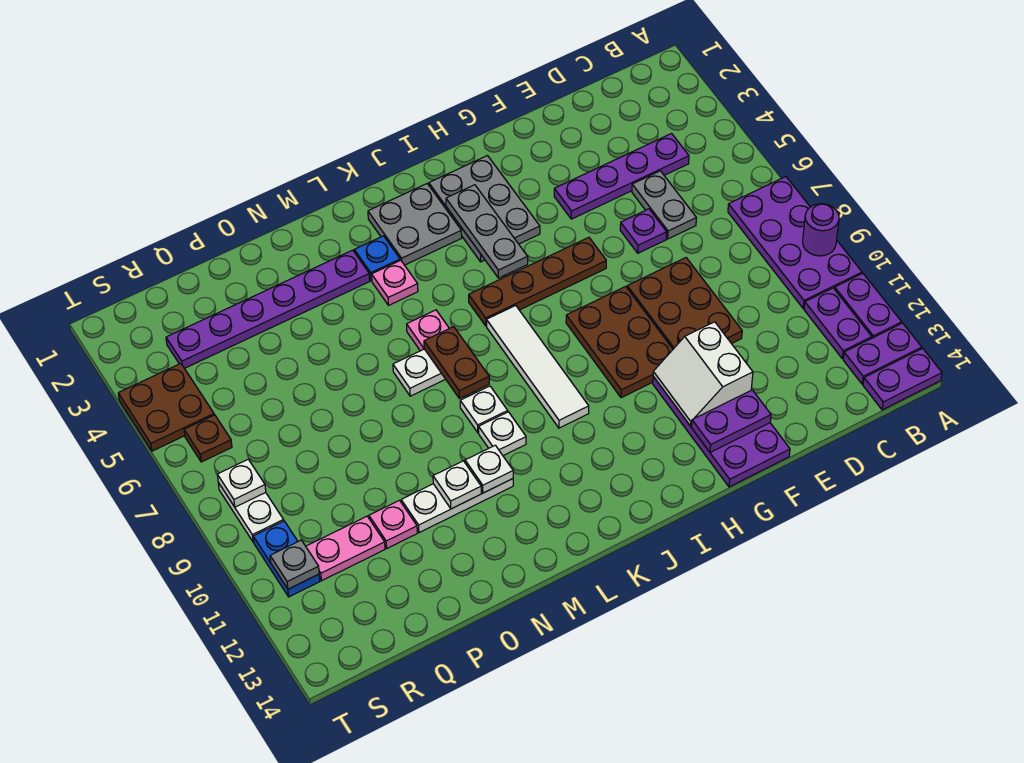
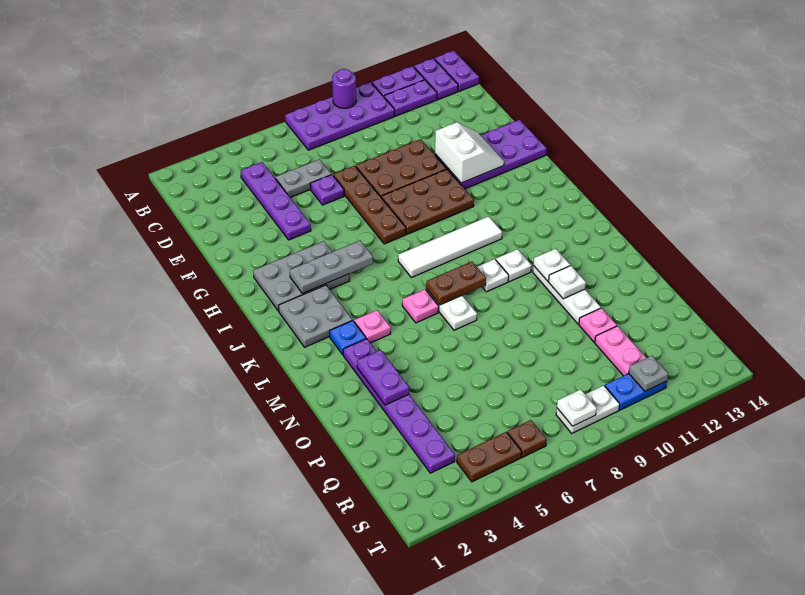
white slope F11:G12 level 2 top F -> white slope F11:G12 level 2 top 11
purple plate F13:G13 level 2 -> purple plate N3:O3 level 2
brown plate G6:J6 level 1 -> brown plate E7:H7 level 1
brown plate S4:T5 level 1 -> brown plate S4:S5 level 1

